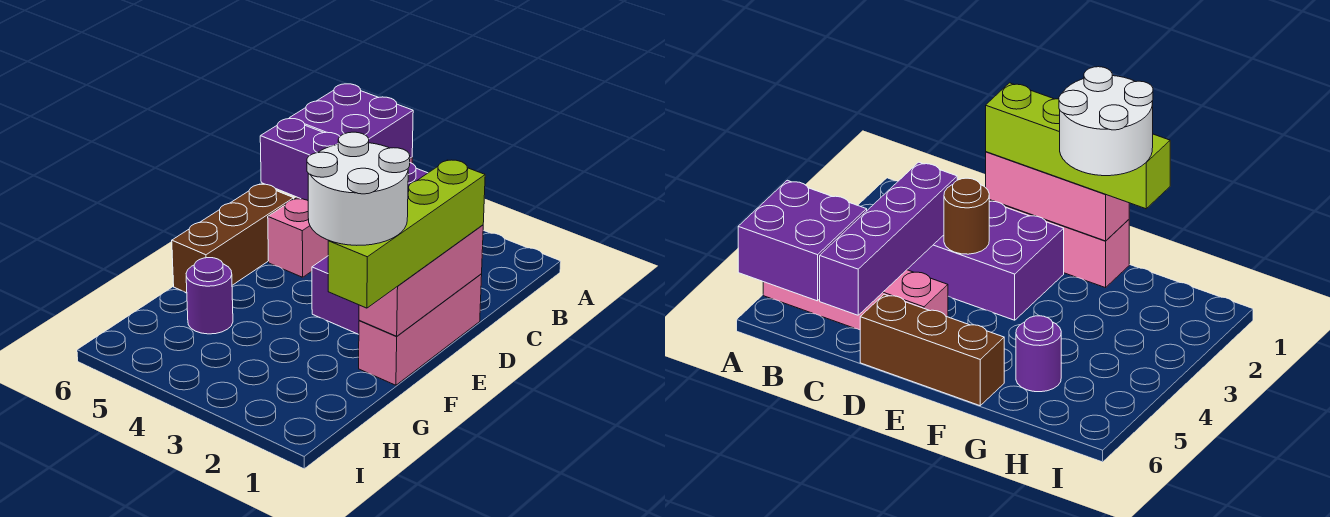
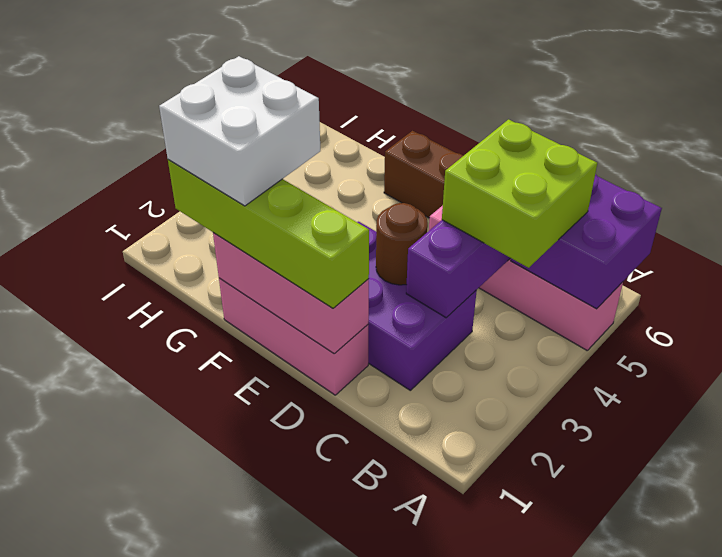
none -> lime brick B4:C5 level 3
white round brick F1:G2 level 4 -> white brick F1:G2 level 4
purple round brick G5 level 1 -> none

